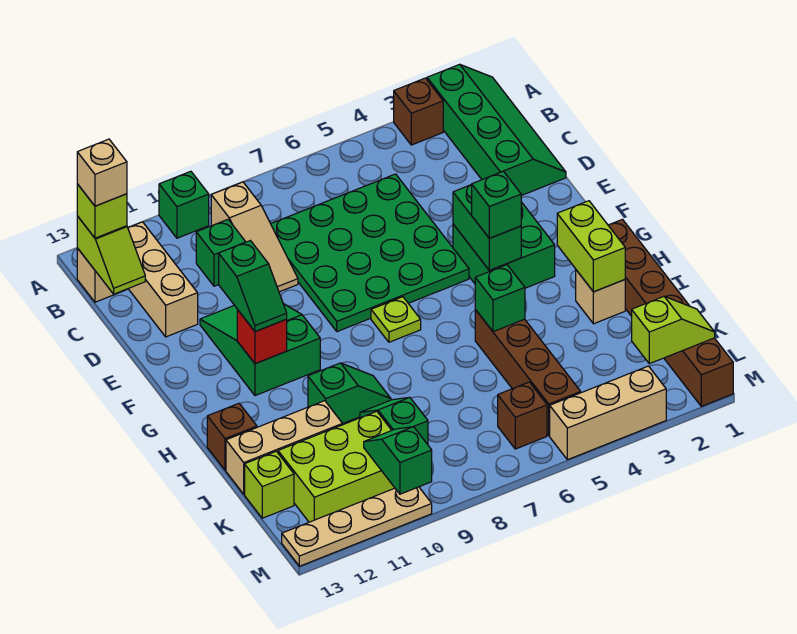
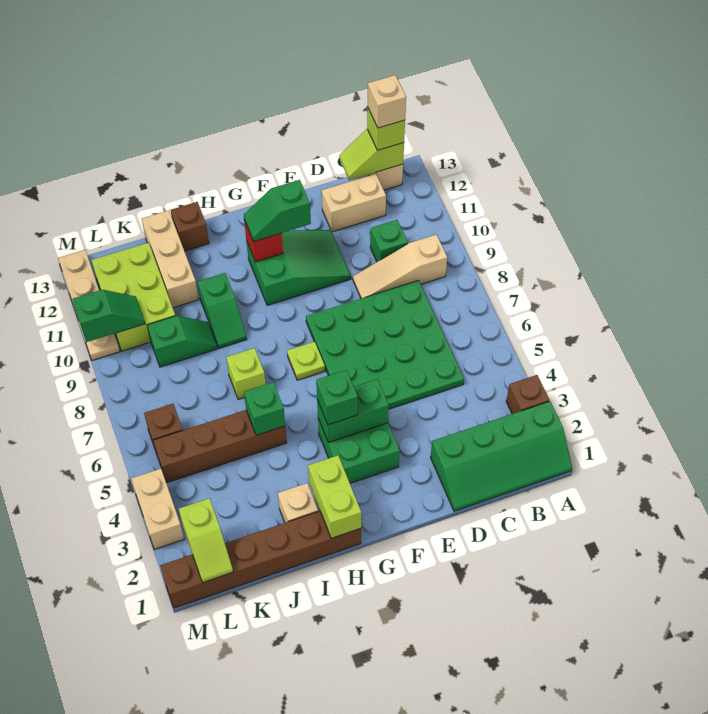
green brick A10 level 1 -> none
tan brick B12:D12 level 1 -> tan brick C12:D12 level 1
lime brick H2:I2 level 2 -> lime brick H1:H2 level 2
lime brick K13 level 1 -> lime brick I7 level 1
tan brick M3:M5 level 1 -> tan brick M3:M4 level 1

